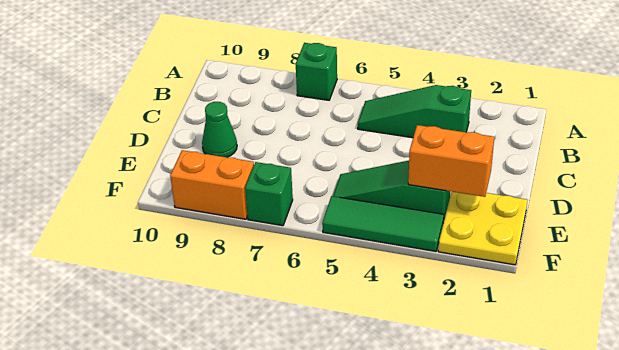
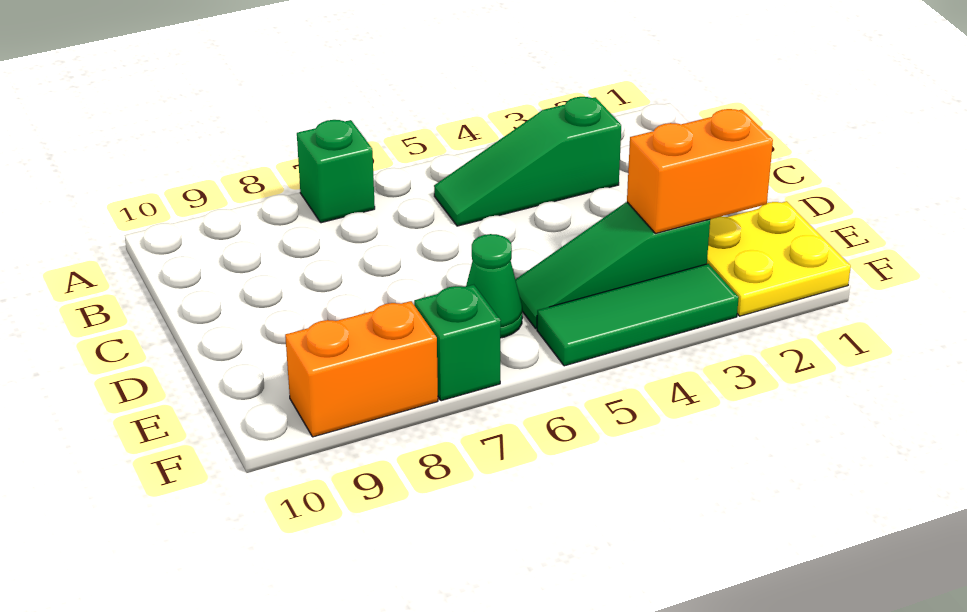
green cone D9 level 1 -> green cone E6 level 1

